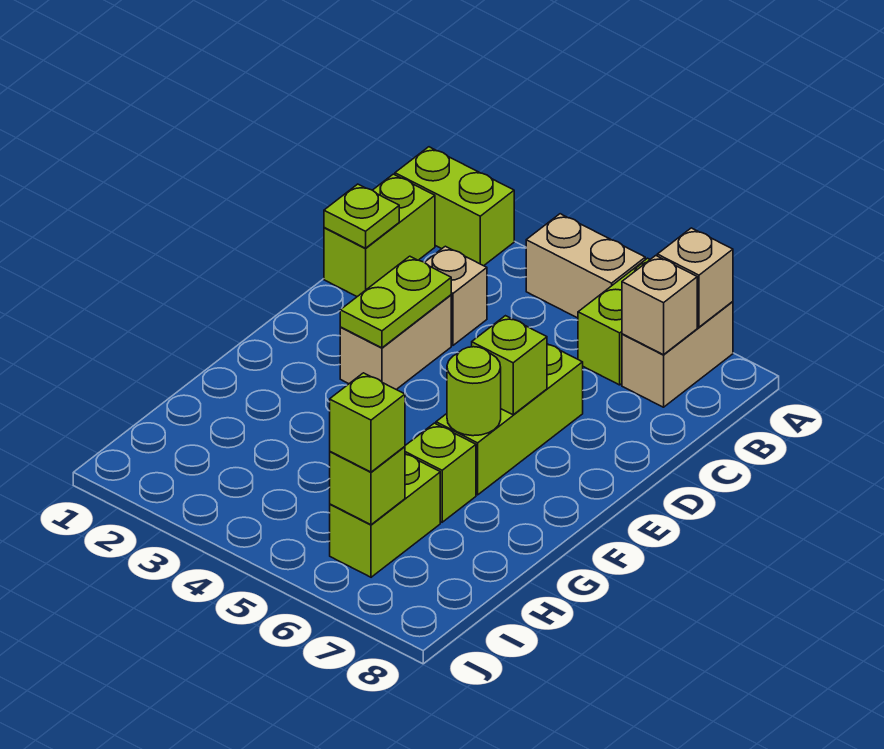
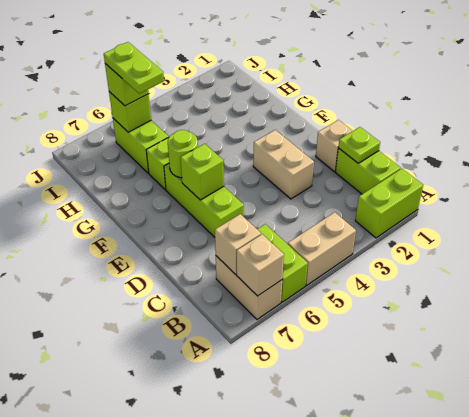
tan brick C3 level 1 -> tan brick D1 level 1
lime plate D3:E3 level 2 -> lime plate H6:I6 level 4

